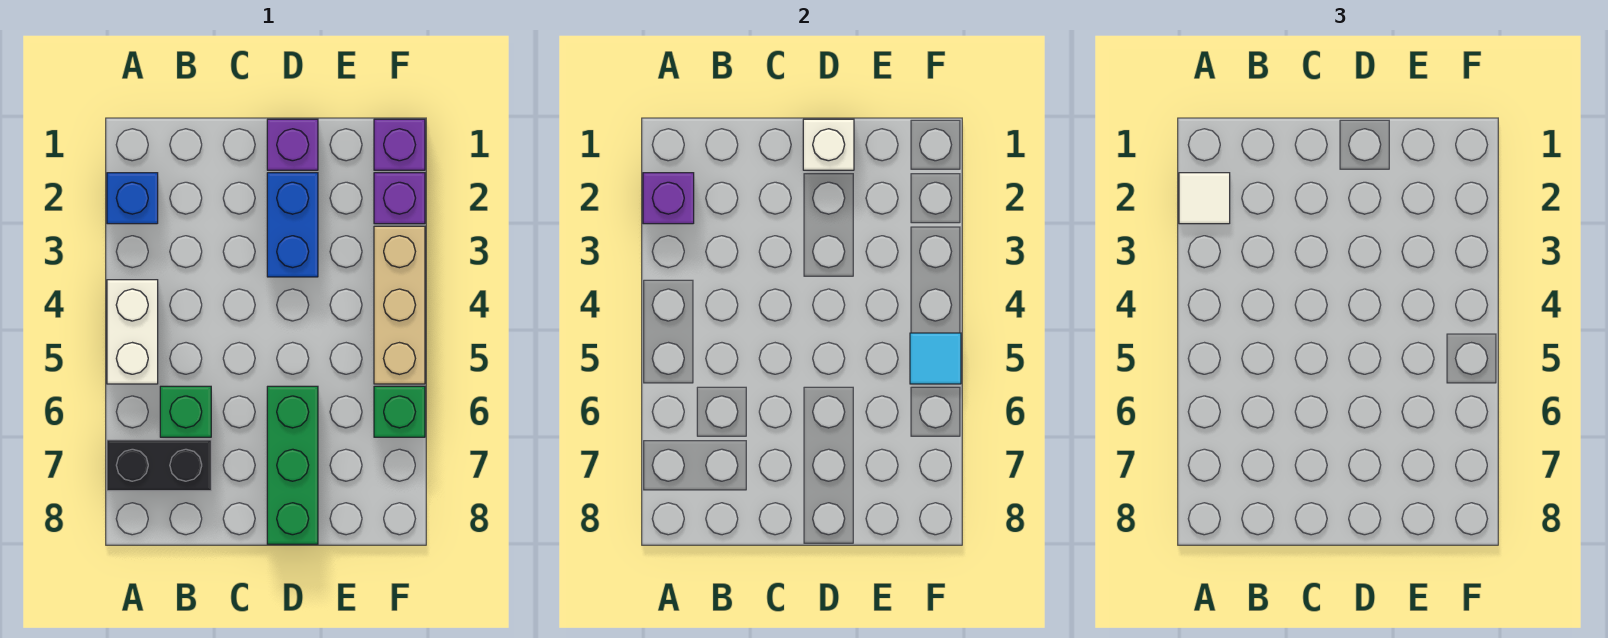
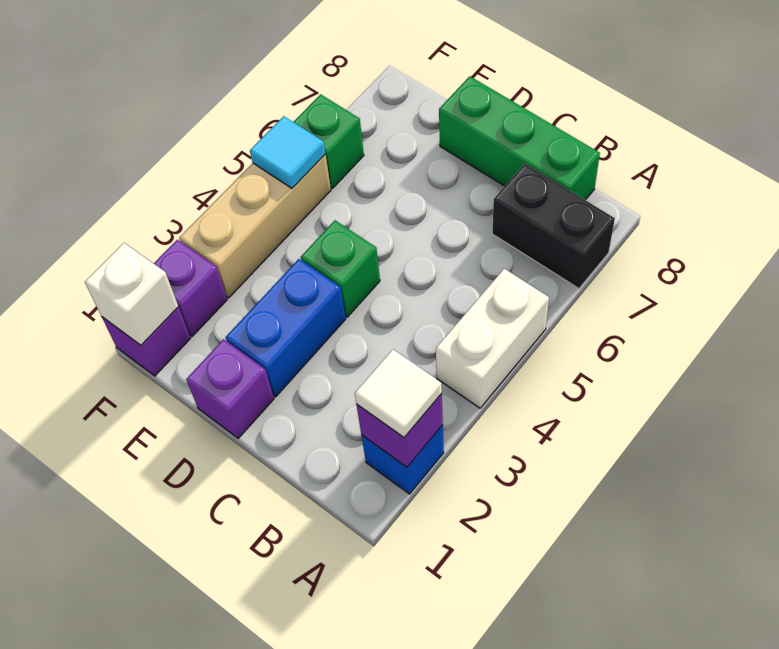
green brick B6 level 1 -> green brick D4 level 1
white brick D1 level 2 -> white brick F1 level 2
green brick D6:D8 level 1 -> green brick B8:D8 level 1

